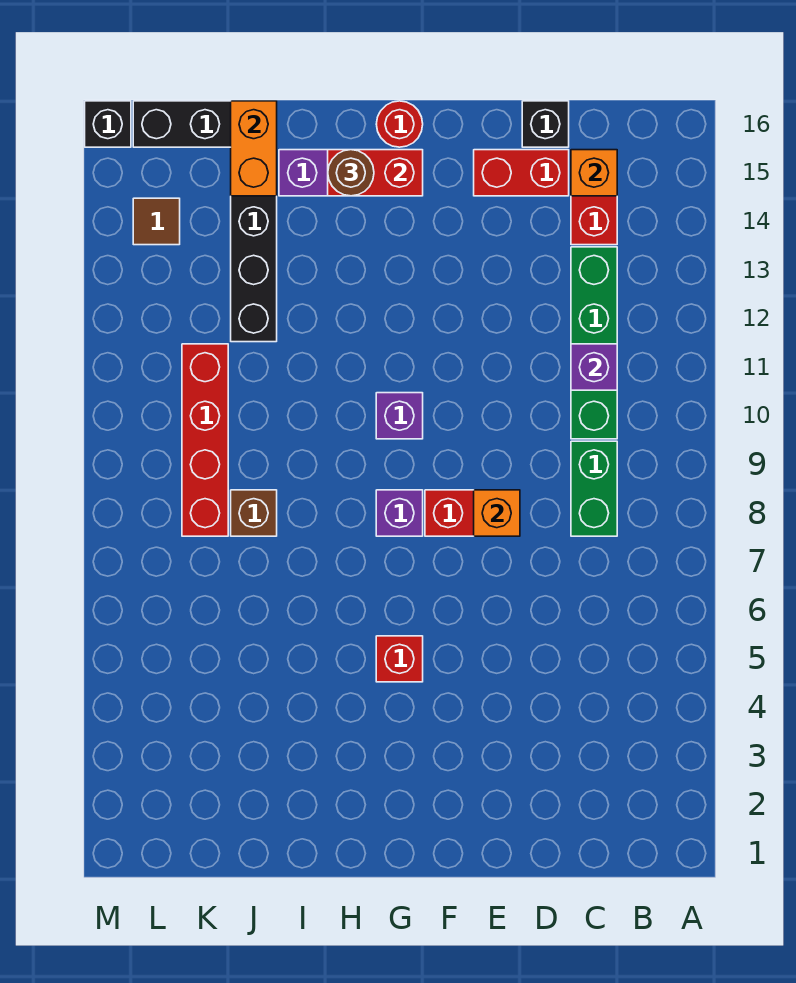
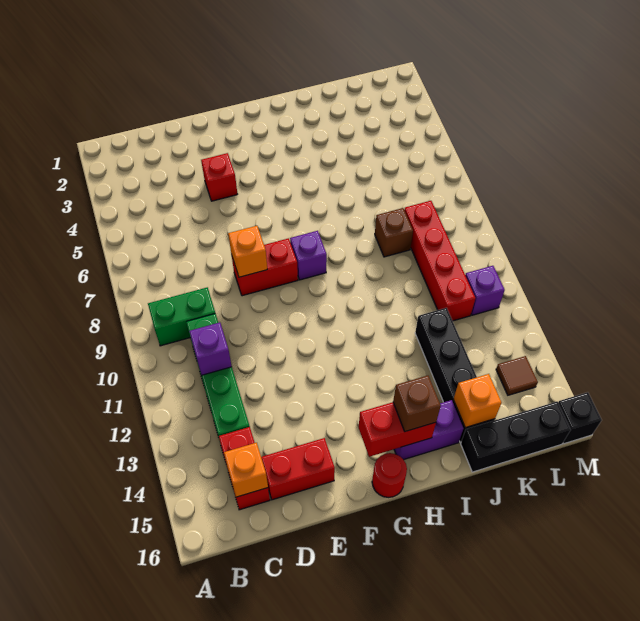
green brick C8:C9 level 1 -> green brick B9:C9 level 1
black brick D16 level 1 -> none
red brick G5 level 1 -> red brick E4 level 1
purple brick G10 level 1 -> purple brick L11 level 1
brown round brick H15 level 3 -> brown brick H15 level 3
orange brick J15:J16 level 2 -> orange brick J15 level 2

